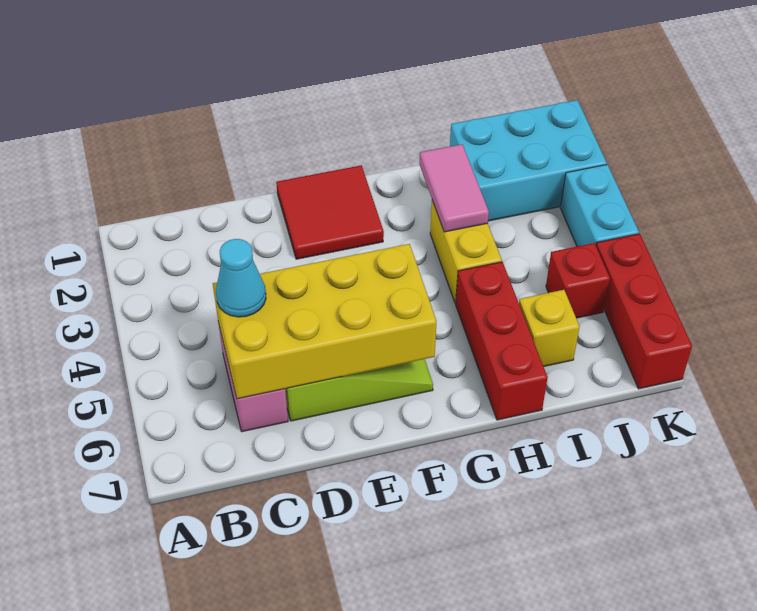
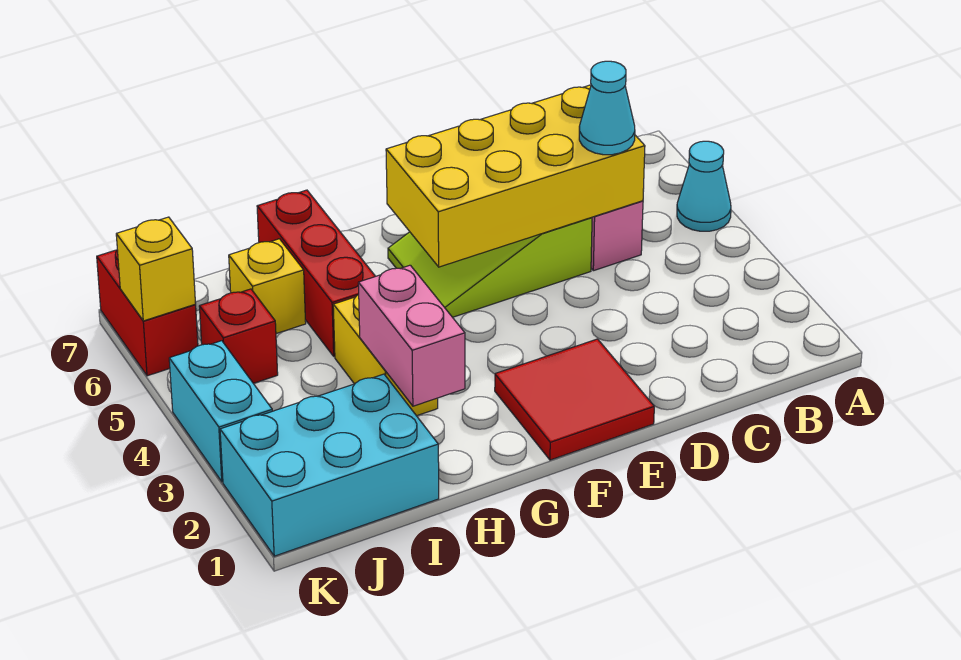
none -> cyan cone A5 level 1
pink tile H2:H3 level 2 -> pink brick H2:H3 level 2
red brick K5:K7 level 1 -> red brick K6:K7 level 1
none -> yellow brick K6 level 2

